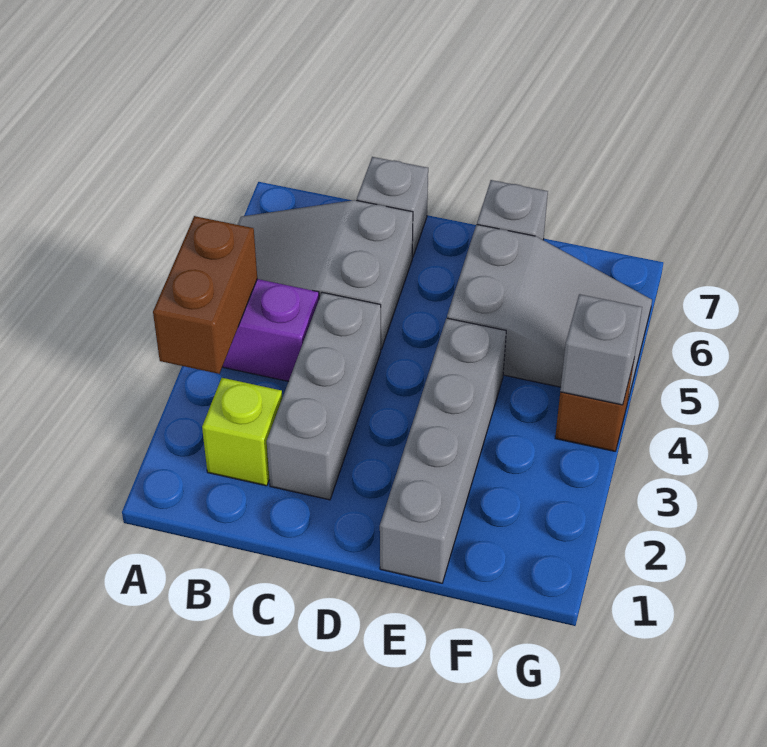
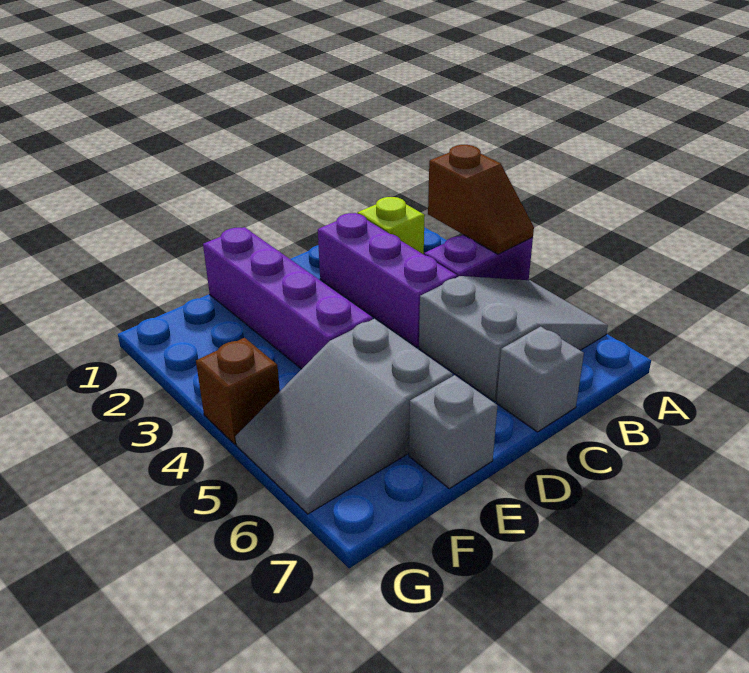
brown brick A3:A4 level 2 -> brown slope A3:A4 level 2 top 3
grey brick C2:C4 level 1 -> purple brick C2:C4 level 1
grey brick E1:E4 level 1 -> purple brick E1:E4 level 1
grey brick G4 level 2 -> none

